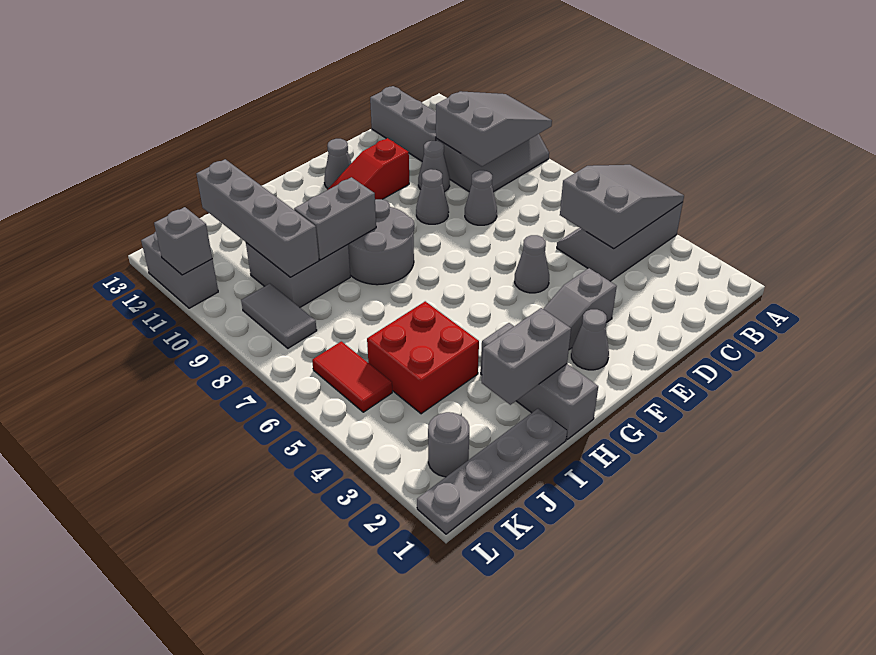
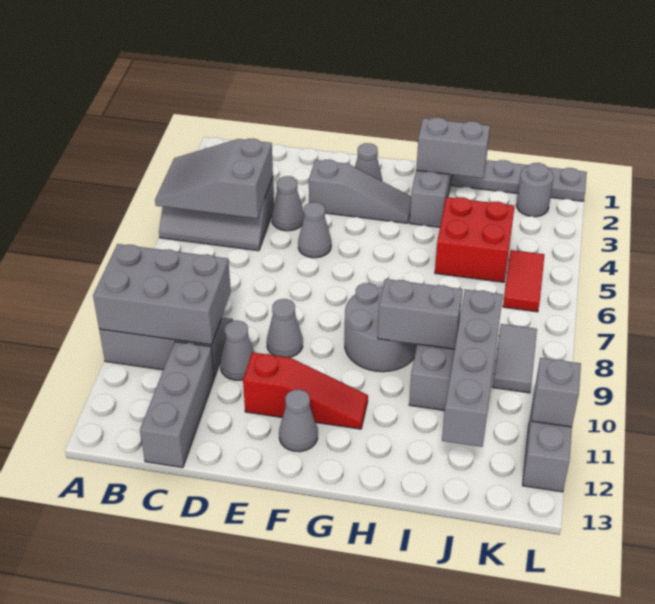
grey slope A9:C10 level 2 top C -> grey brick A9:C10 level 2
grey cone D8 level 1 -> grey cone D4 level 1

